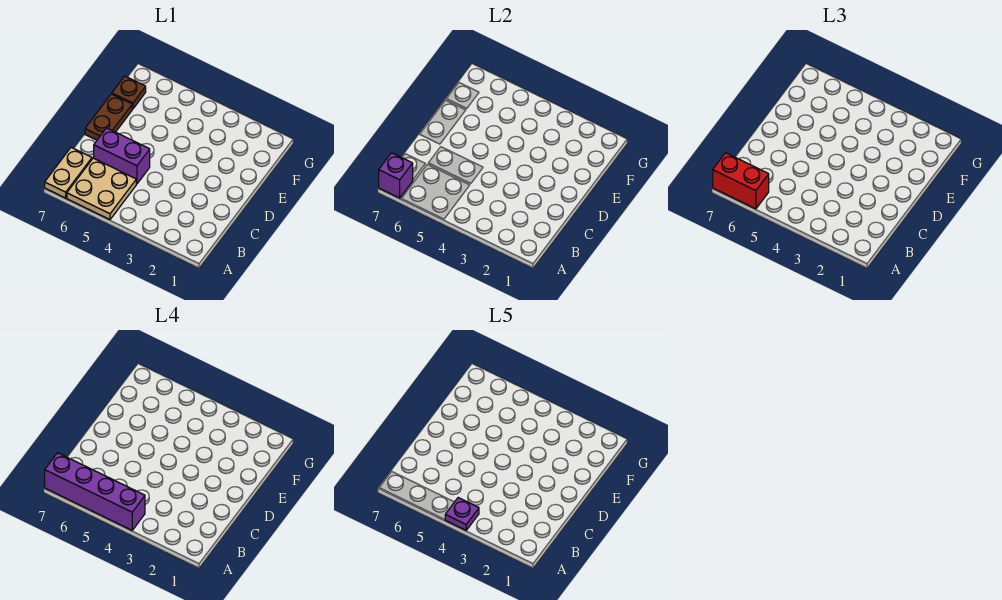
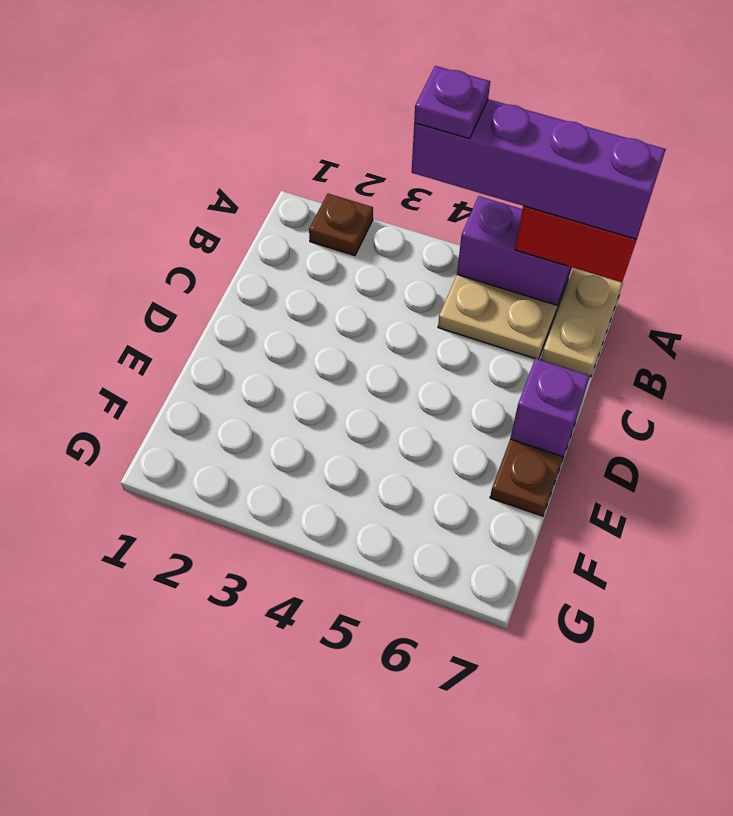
purple brick A7 level 2 -> purple brick D7 level 2
purple brick C5:C6 level 1 -> purple brick A5:A6 level 2
brown plate F7 level 1 -> brown plate A2 level 1

